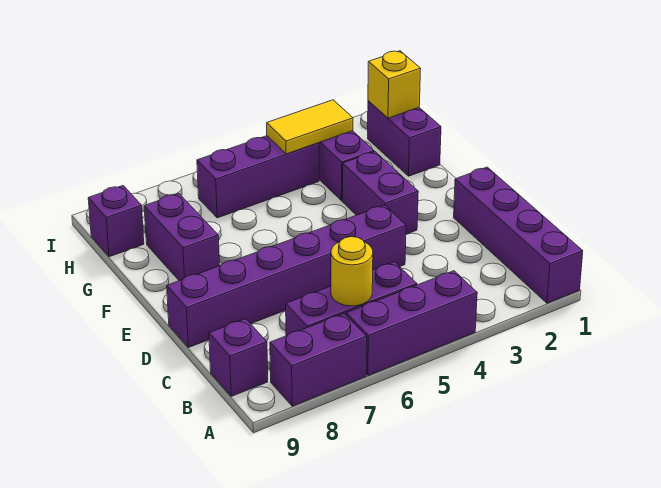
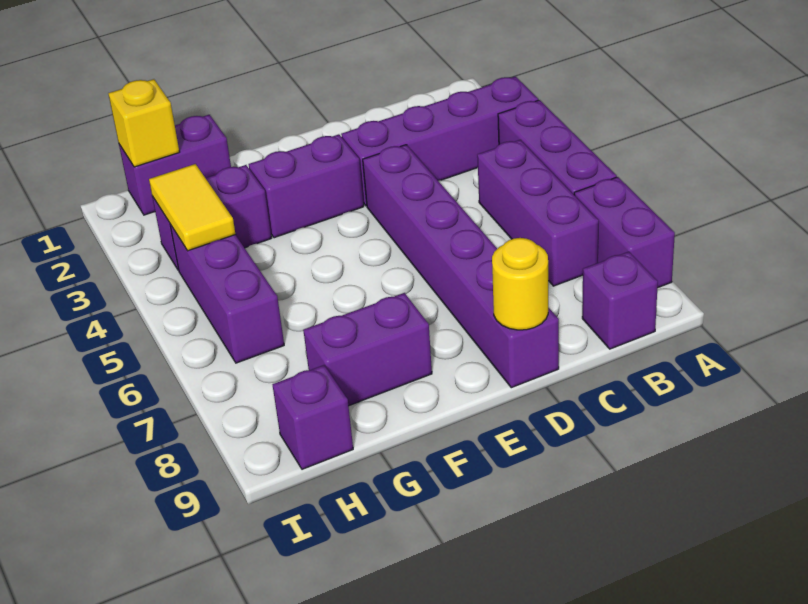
purple brick A1:D1 level 1 -> purple brick A3:D3 level 1
yellow round brick B6 level 2 -> yellow round brick D9 level 2

